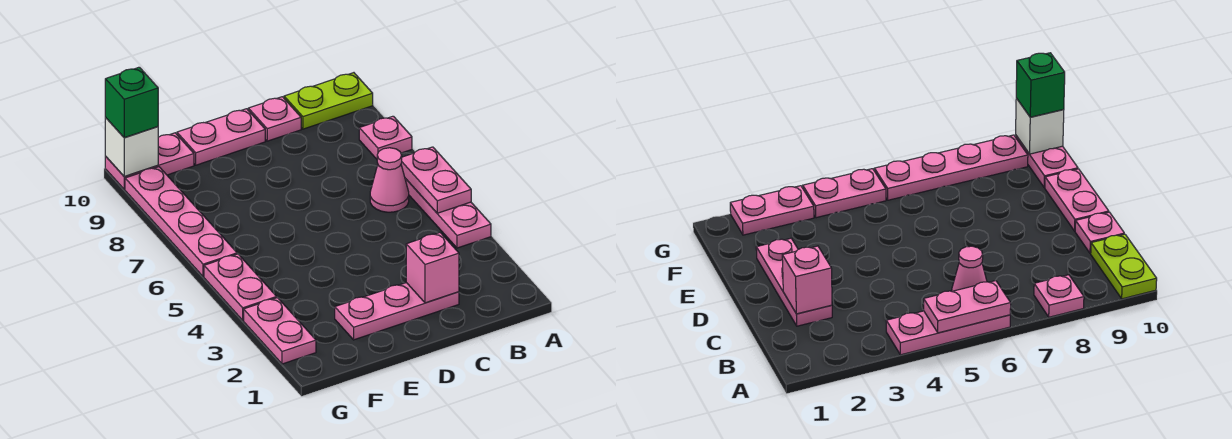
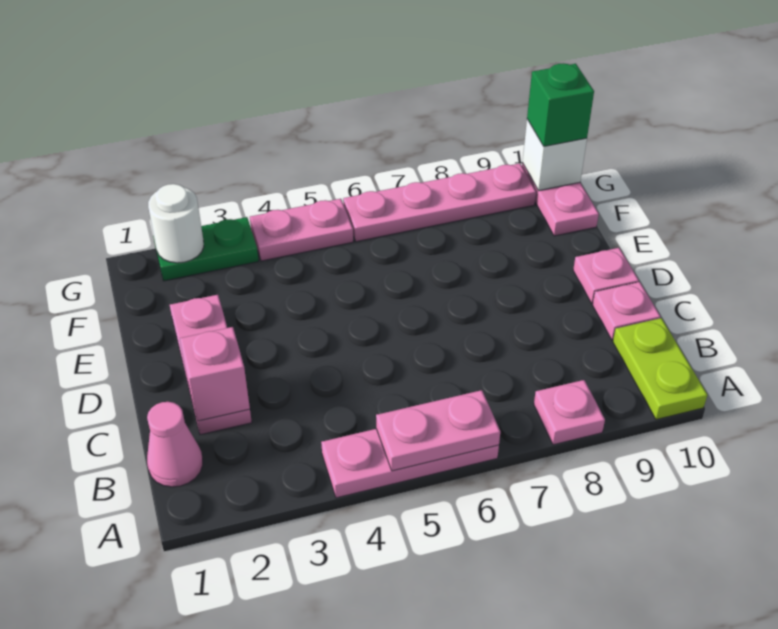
pink cone B6 level 1 -> pink cone B1 level 1
pink plate D10:E10 level 1 -> pink plate D10 level 1
pink plate G2:G3 level 1 -> green plate G2:G3 level 1
none -> white round brick G2 level 2

